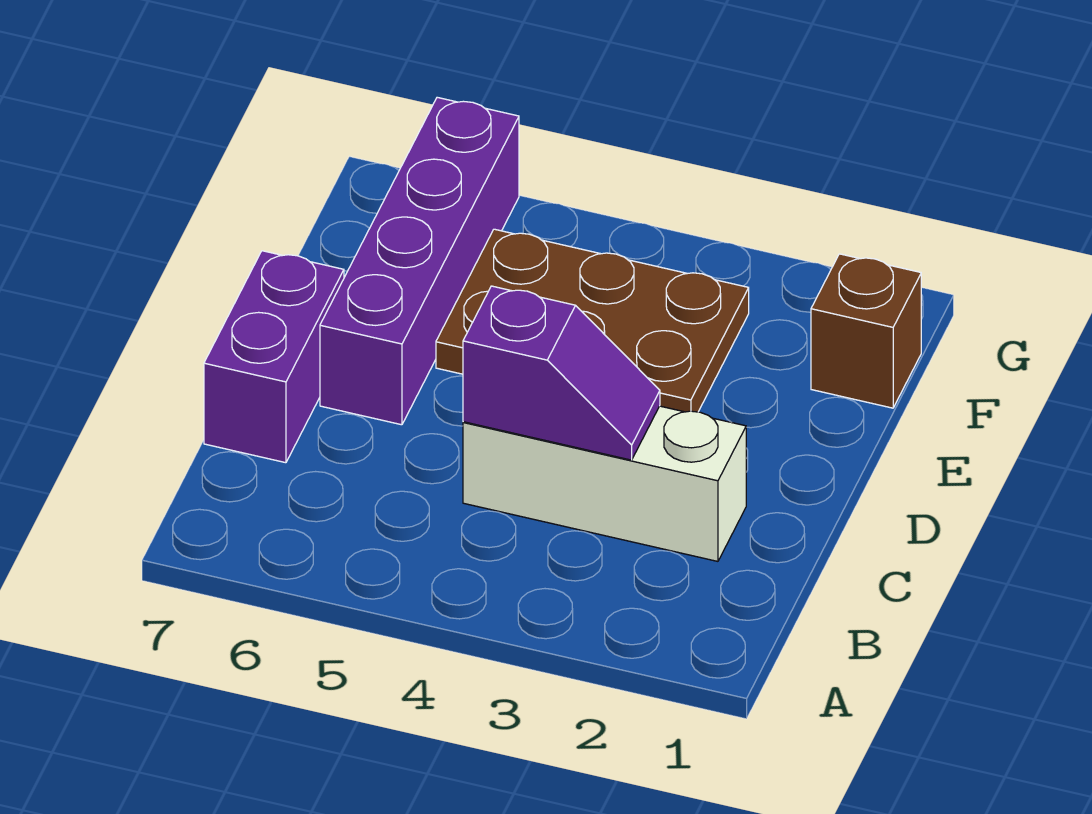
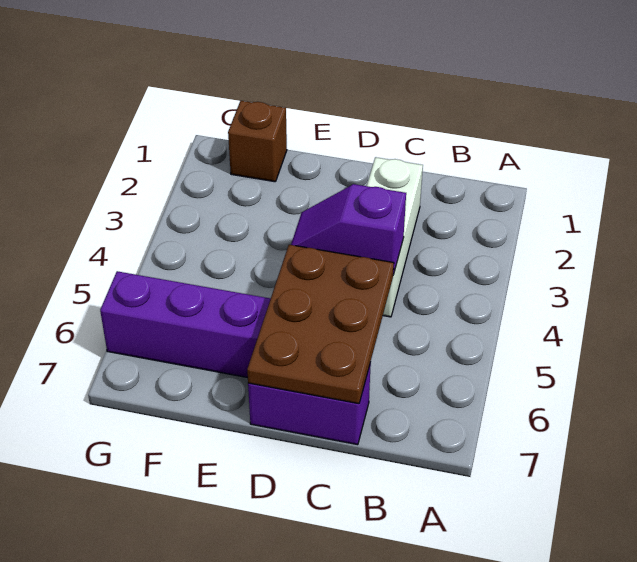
purple slope C3:C4 level 2 top 4 -> purple slope C4:D4 level 2 top C
brown plate E3:F5 level 1 -> brown plate C5:D7 level 2

